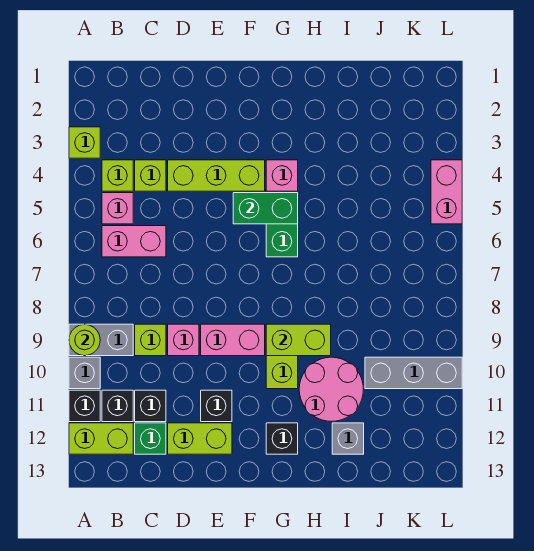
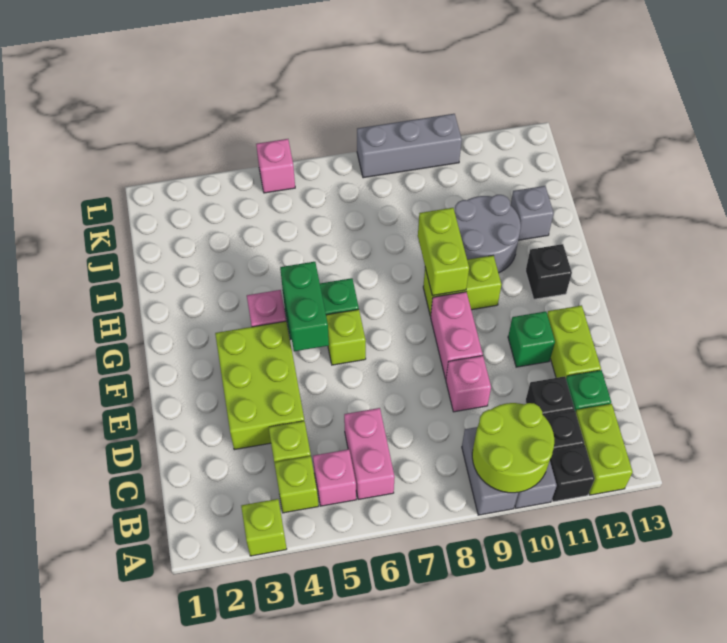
lime round brick A9 level 2 -> lime round brick A9:B10 level 2
lime brick C9 level 1 -> lime brick F6 level 1
lime brick D4:F4 level 1 -> lime brick D3:F4 level 1
black brick E11 level 1 -> green brick E11 level 1
pink round brick H10:I11 level 1 -> grey round brick H10:I11 level 1
grey brick J10:L10 level 1 -> grey brick L8:L10 level 1
pink brick L4:L5 level 1 -> pink brick L5 level 1

